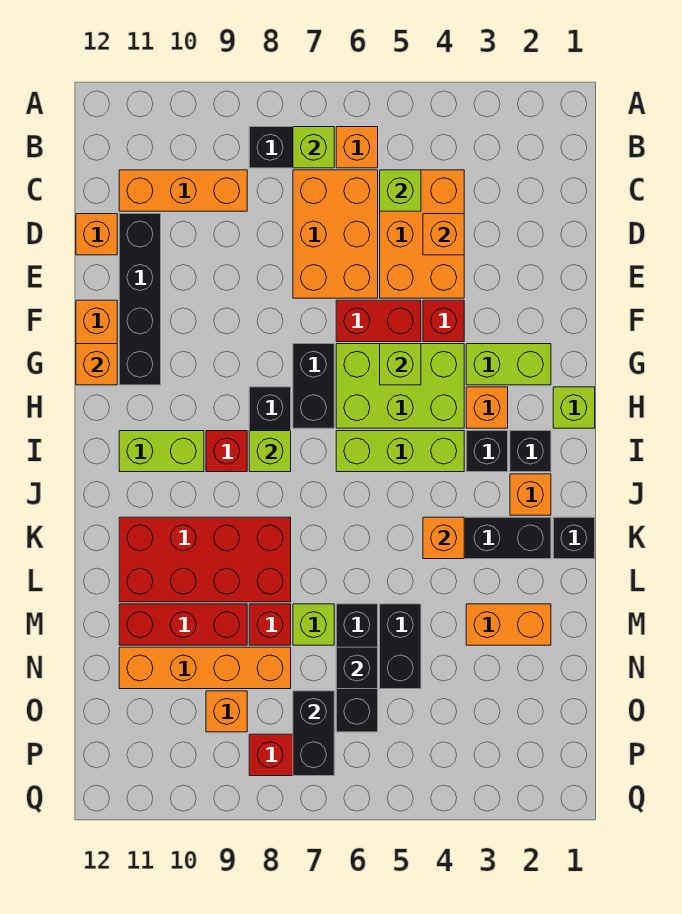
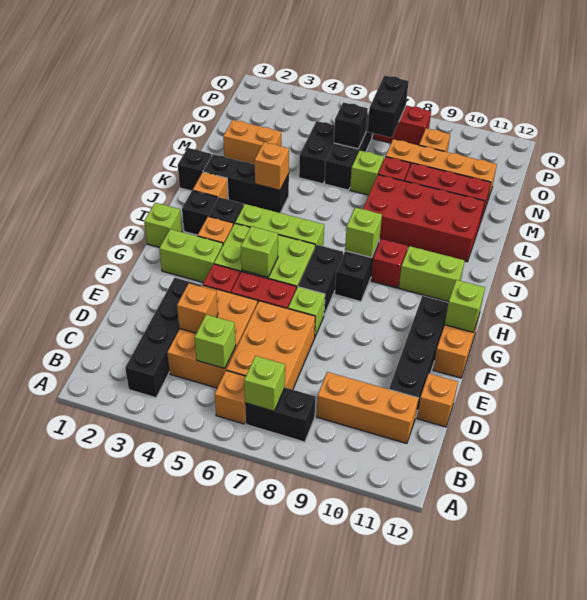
none -> black brick B3:E3 level 1
none -> lime brick F7 level 1
orange brick G12 level 2 -> lime brick G12 level 2

